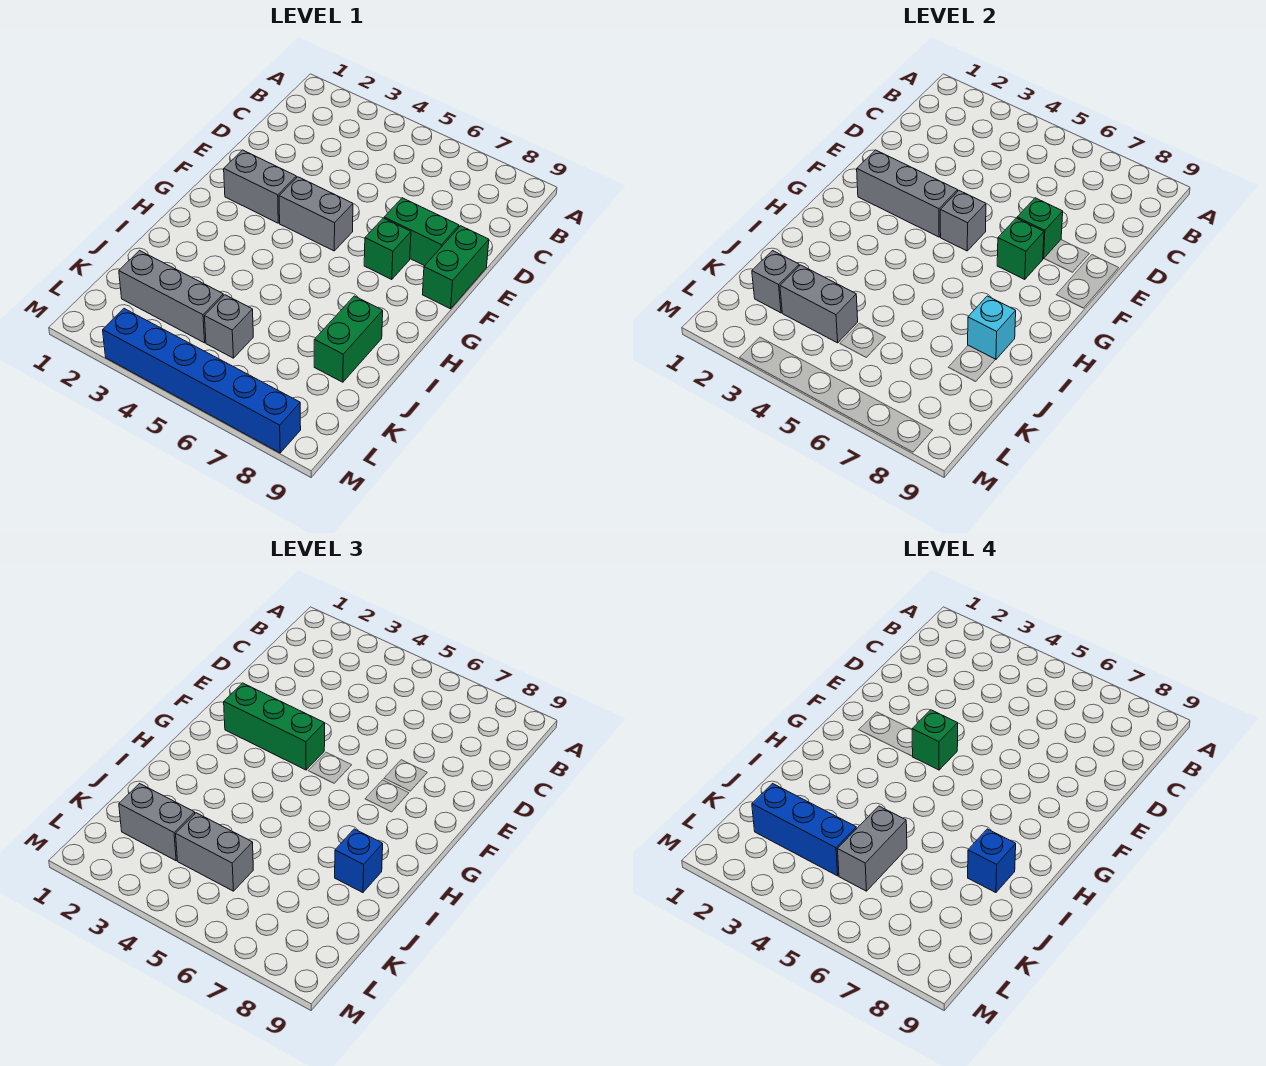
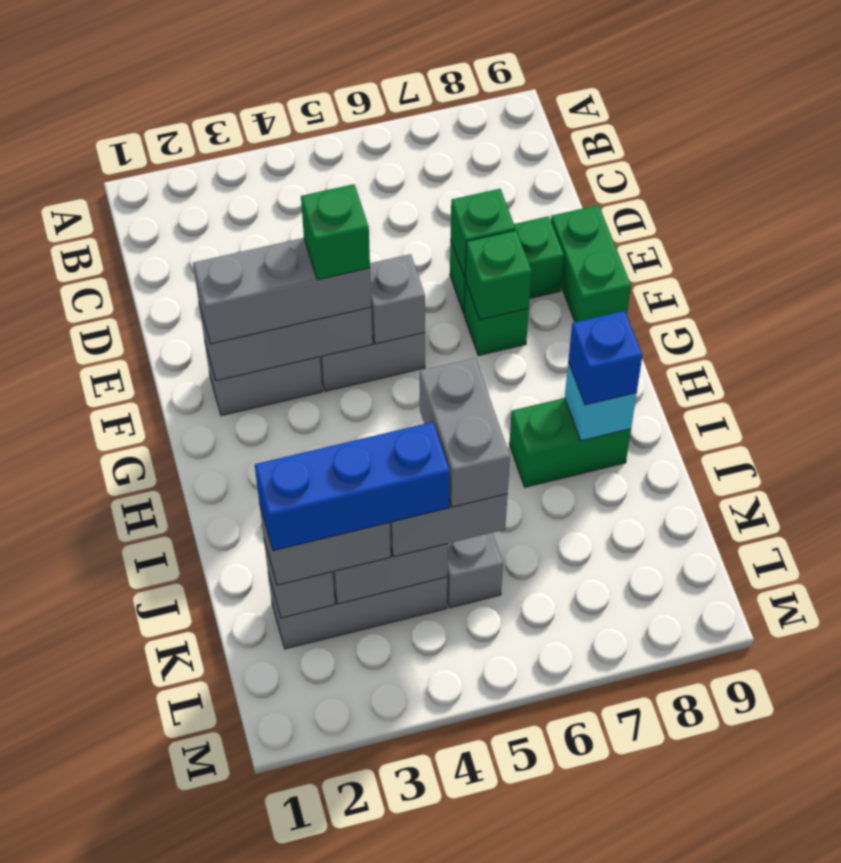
green brick F2:F4 level 3 -> grey brick F2:F4 level 3
green brick I8:J8 level 1 -> green brick I7:I8 level 1
blue brick I8 level 4 -> none
blue brick M3:M8 level 1 -> none

